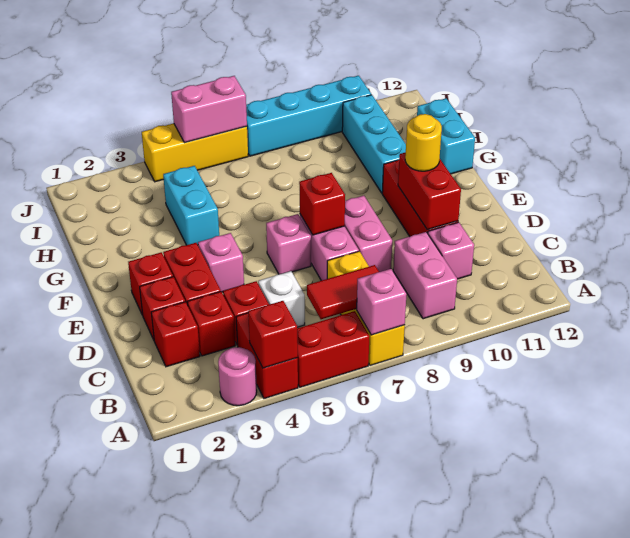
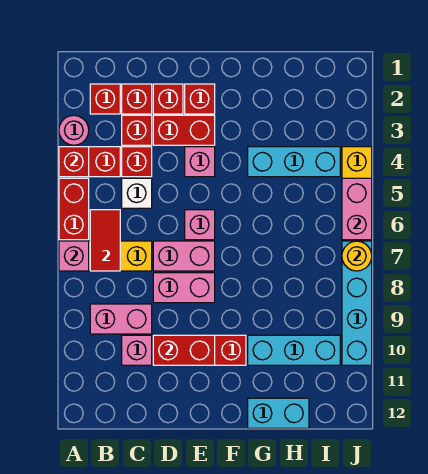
red brick E7 level 2 -> red brick B2 level 1
yellow round brick E10 level 3 -> yellow round brick J7 level 2
cyan brick G4:H4 level 1 -> cyan brick G4:I4 level 1

